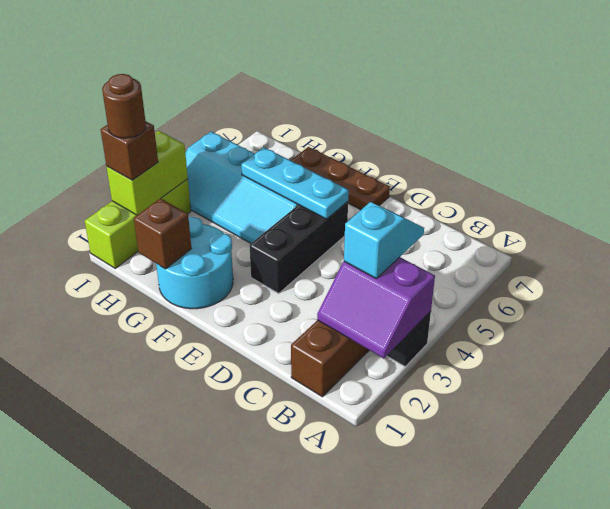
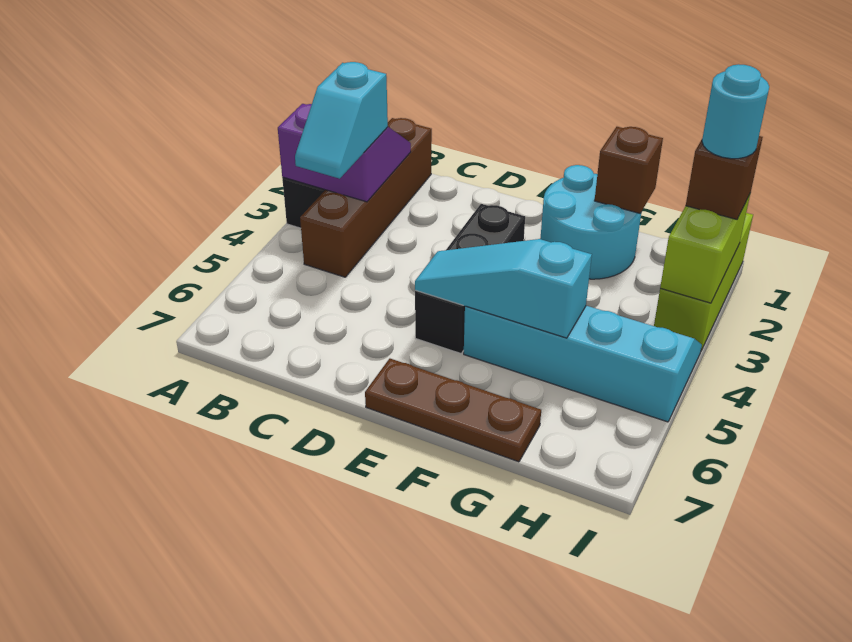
cyan plate E5:G5 level 2 -> cyan slope E5:G5 level 2 top G
brown round brick I2 level 4 -> cyan round brick I2 level 4

